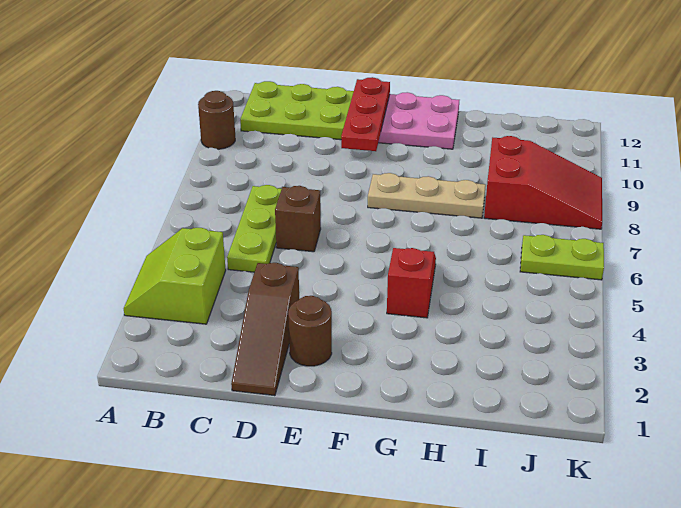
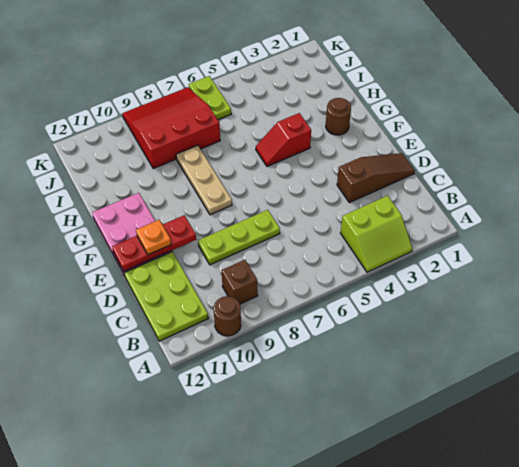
lime plate C5:C7 level 1 -> lime plate D7:D9 level 1
brown brick D6 level 1 -> brown brick B9 level 1
brown round brick E2 level 1 -> brown round brick G2 level 1
none -> orange plate E11 level 3
red slope I8:K9 level 1 top I -> red slope I7:K9 level 1 top I

